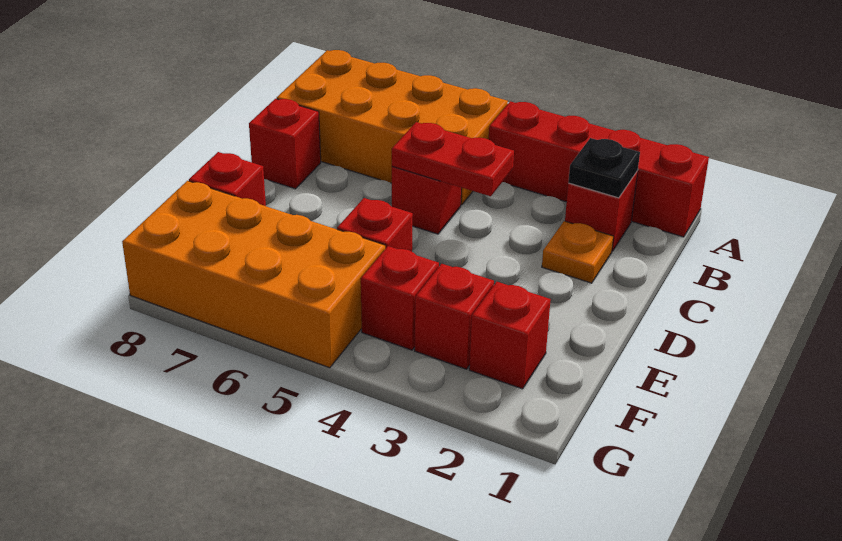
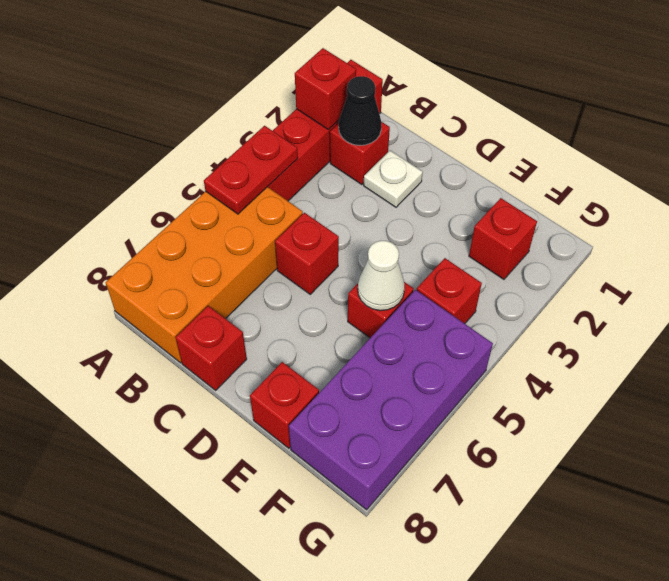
black plate B2 level 2 -> black cone B2 level 2
orange plate C2 level 1 -> white plate C2 level 1
red plate C4:C5 level 2 -> red plate A4:A5 level 2
none -> white cone E5 level 2
red brick F3 level 1 -> red brick A2 level 2
orange brick F5:G8 level 1 -> purple brick F5:G8 level 1

